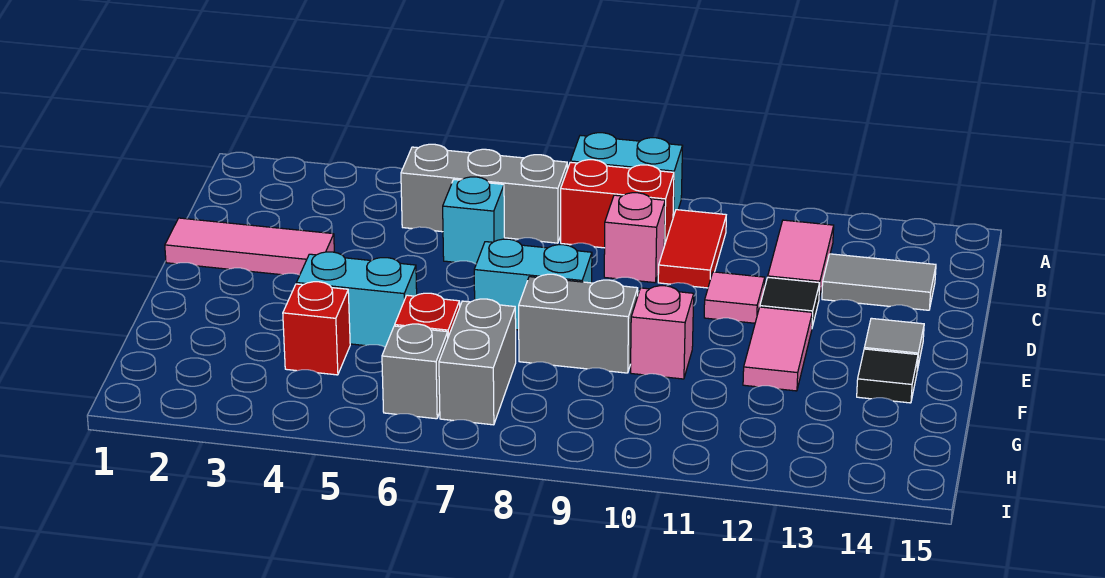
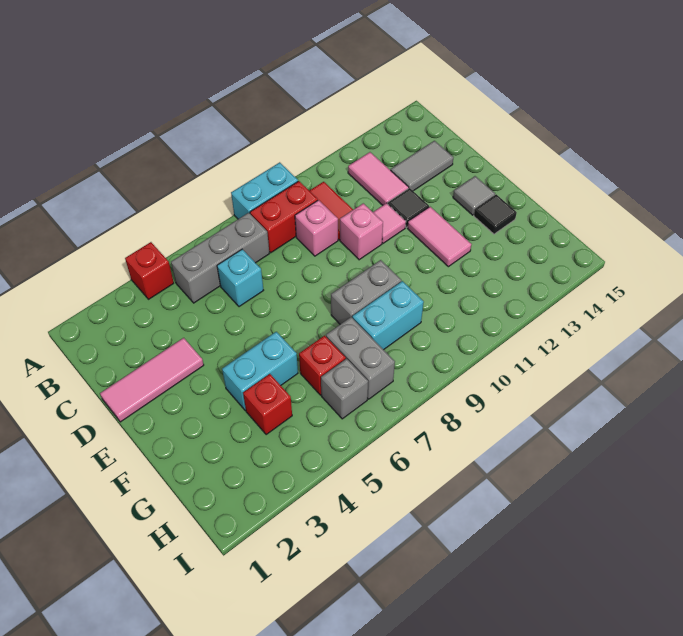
none -> red brick A4 level 1
cyan brick E7:E8 level 1 -> cyan brick G8:G9 level 1
pink brick F10 level 1 -> pink brick D10 level 1

